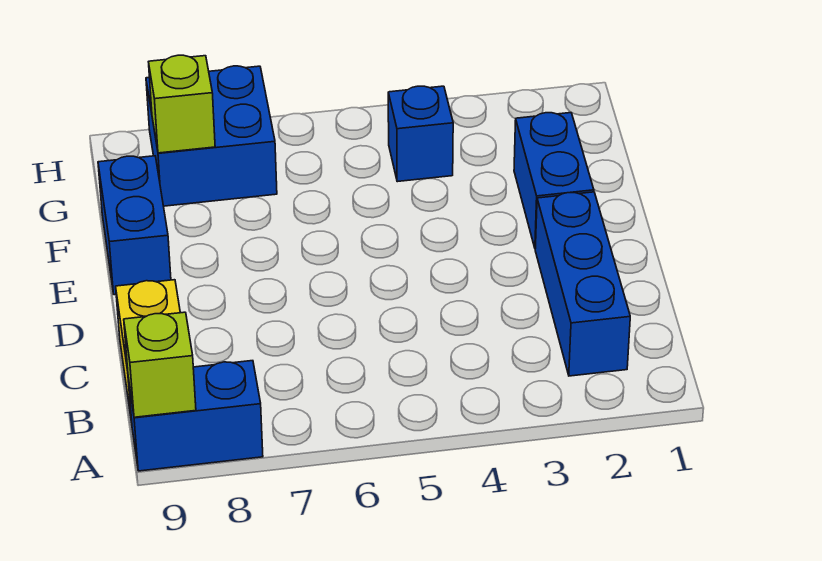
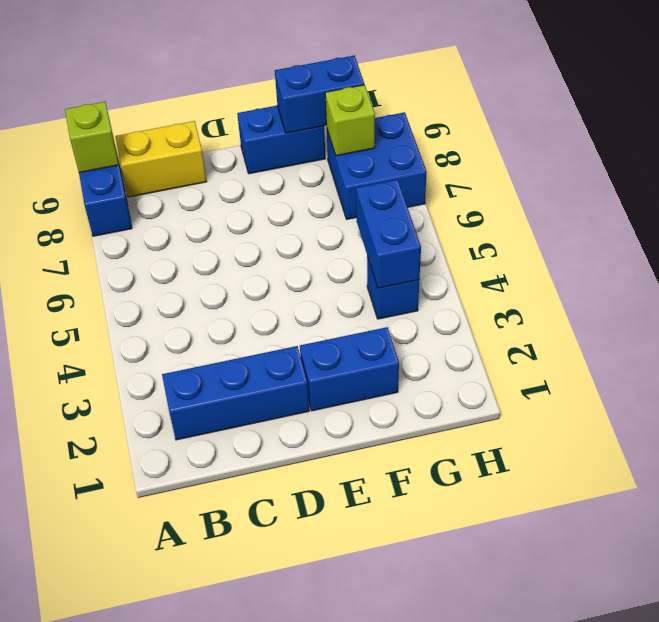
none -> blue brick F9:G9 level 2
none -> blue brick G4:G5 level 2

